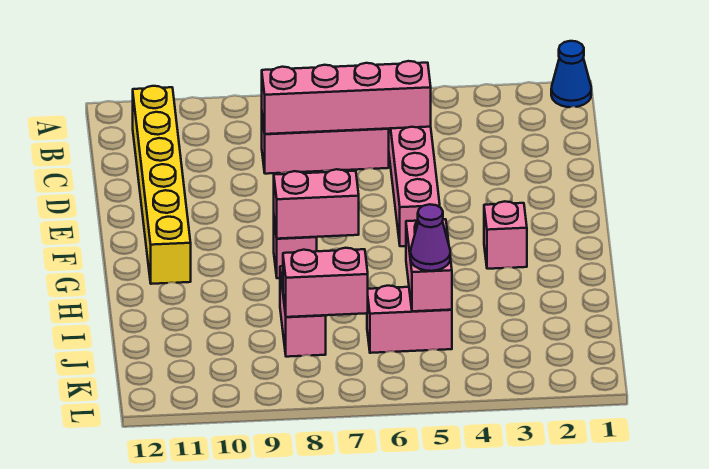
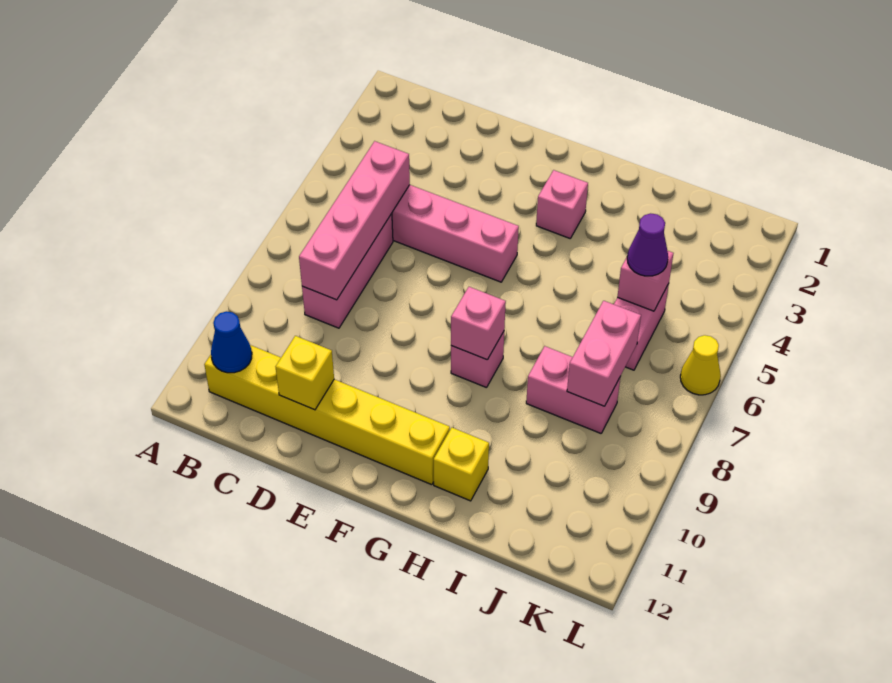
blue cone A1 level 1 -> blue cone B11 level 2
none -> yellow brick D11 level 2
pink brick G7:G8 level 2 -> pink brick G8 level 2
none -> yellow brick H11 level 1
pink brick I5:J5 level 2 -> pink brick J5 level 2
none -> yellow cone L6 level 1

